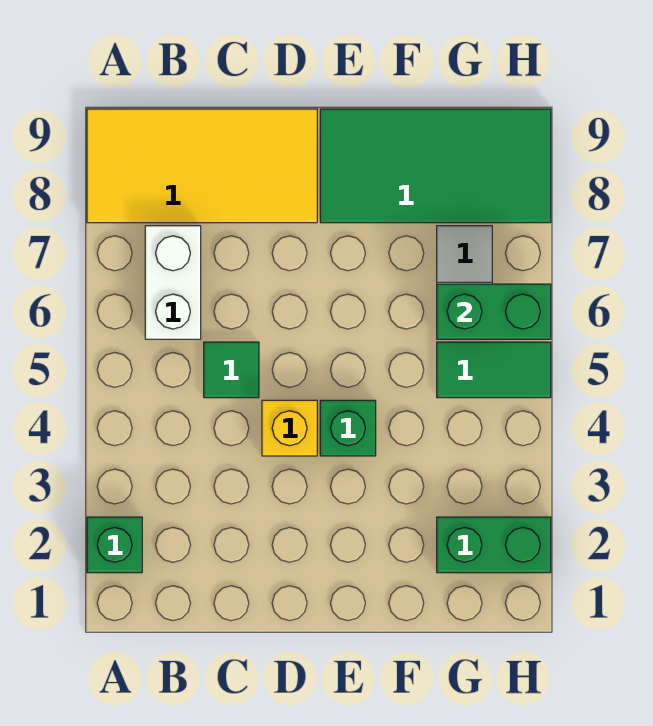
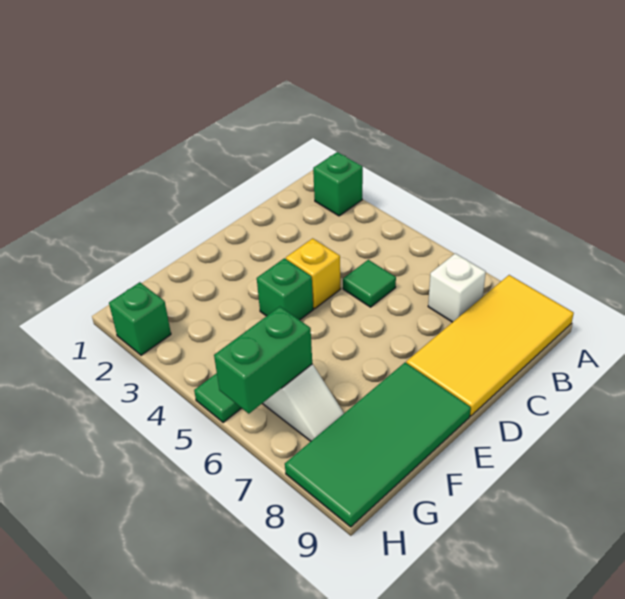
white brick B6:B7 level 1 -> white brick B7 level 1
green brick G2:H2 level 1 -> green brick H2 level 1

